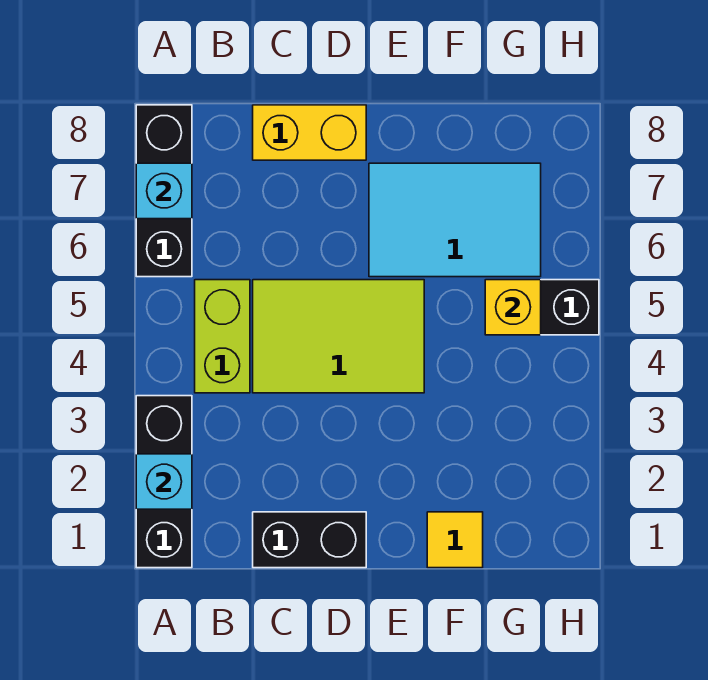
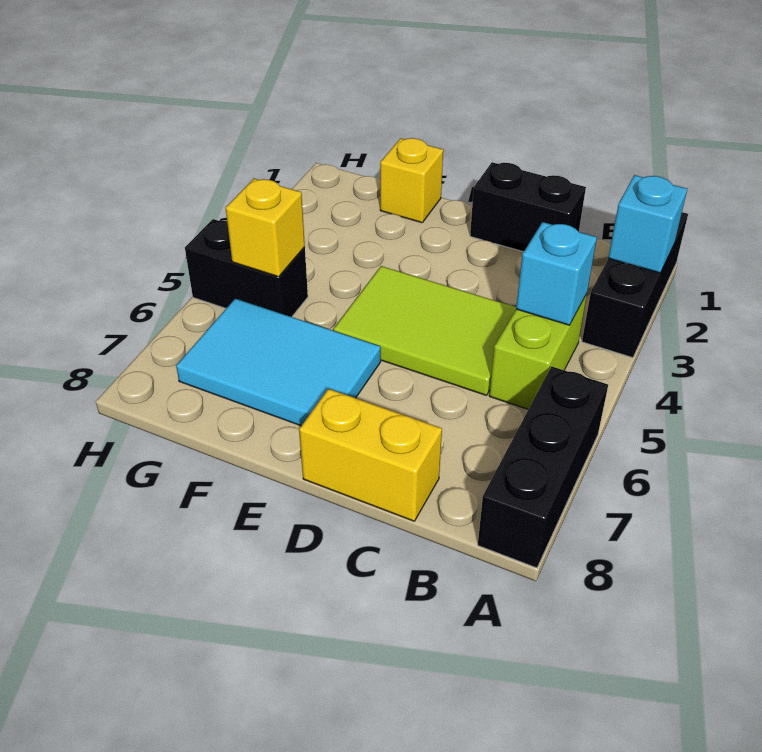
cyan brick A7 level 2 -> cyan brick B4 level 2
yellow tile F1 level 1 -> yellow brick F1 level 1

